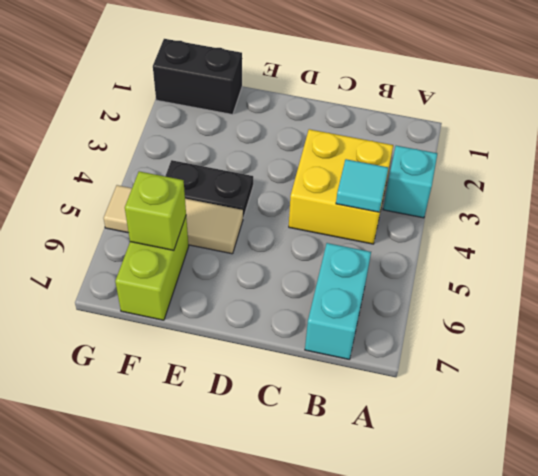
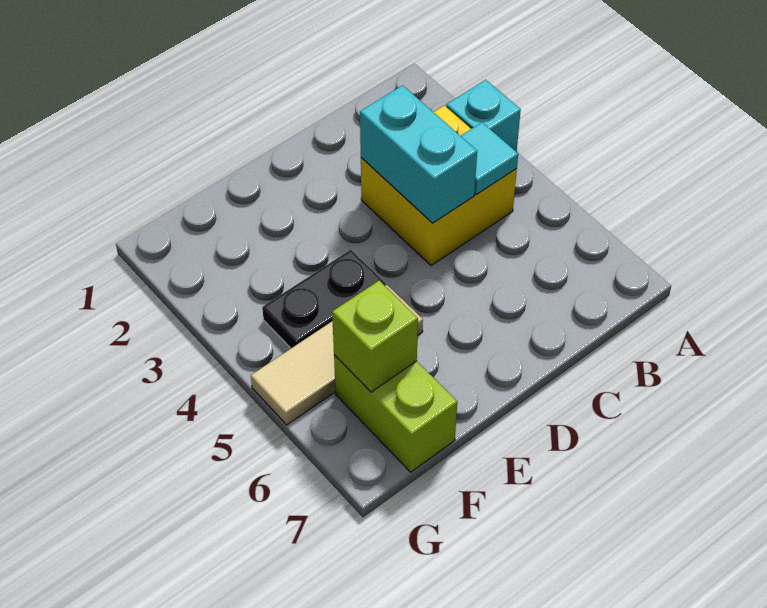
cyan brick B6:B7 level 1 -> cyan brick C3:C4 level 2
black brick F1:G1 level 1 -> none

